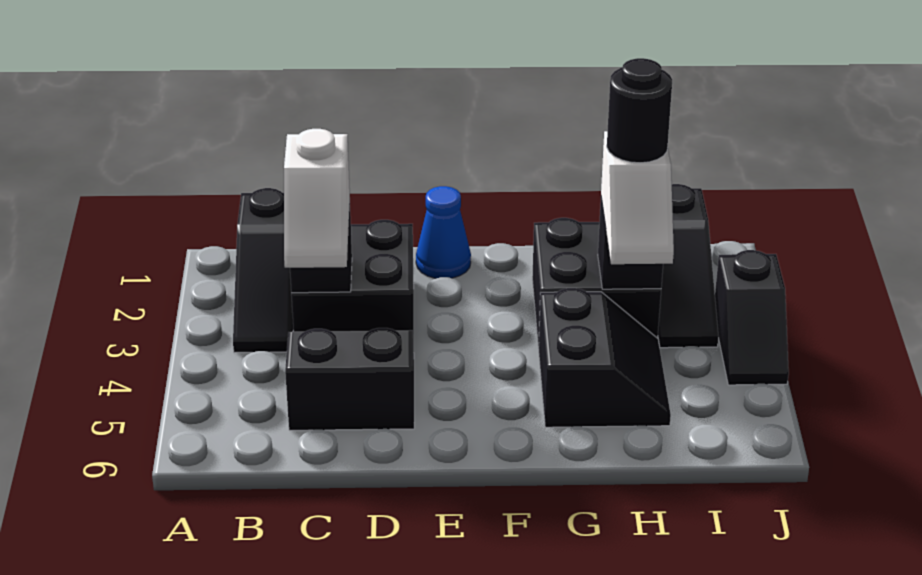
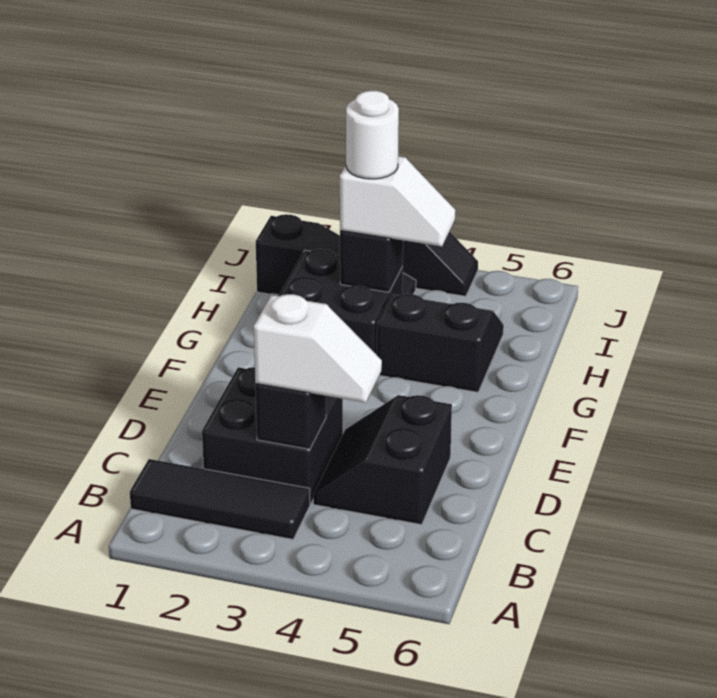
black slope B1:B3 level 1 top 1 -> black tile B1:B3 level 1
blue cone E1 level 1 -> none
black round brick H3 level 4 -> white round brick H3 level 4

